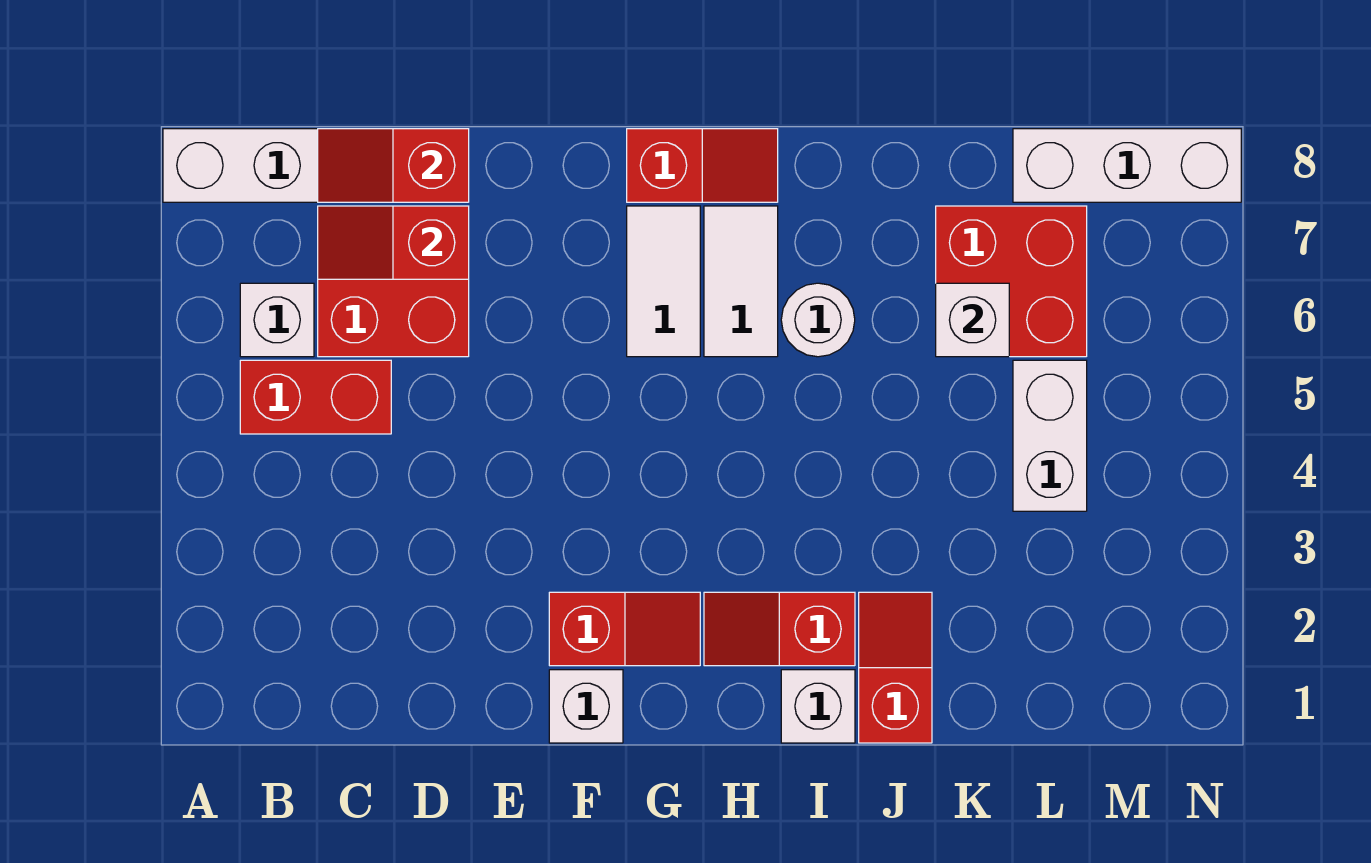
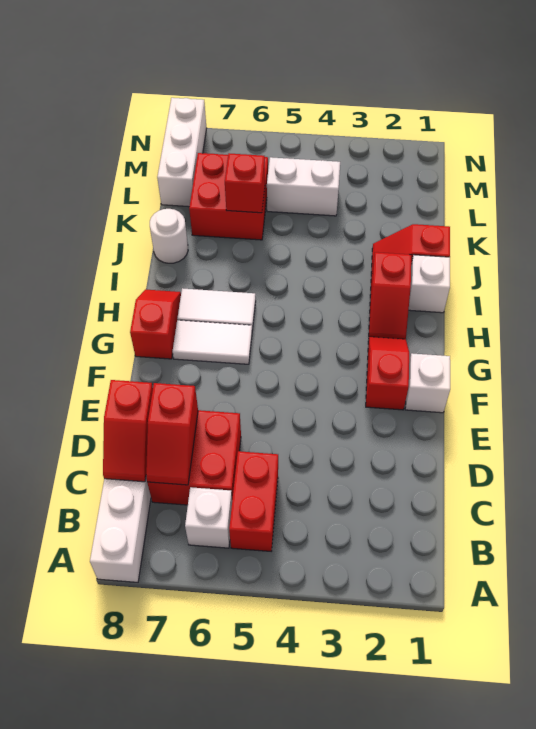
white round brick I6 level 1 -> white round brick J8 level 1
white brick K6 level 2 -> red brick K6 level 2

